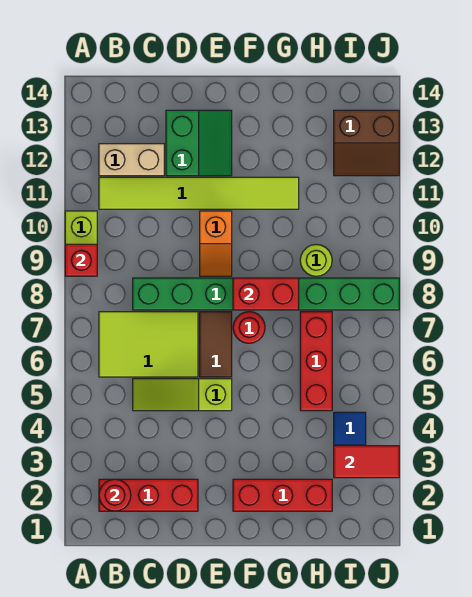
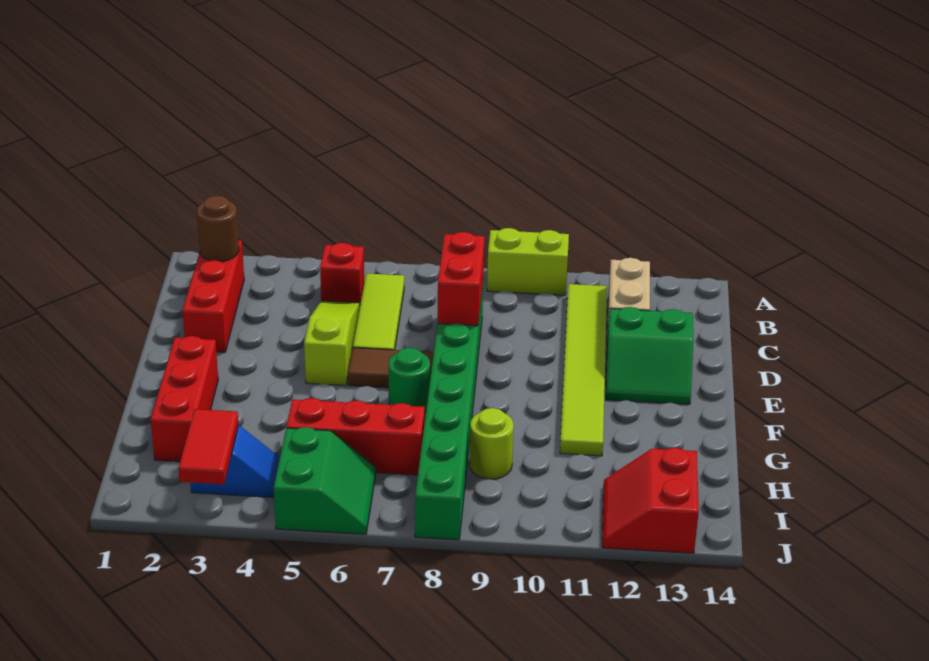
red brick A9 level 2 -> red brick B5 level 1
red round brick B2 level 2 -> brown round brick B2 level 2
lime tile B6:D7 level 1 -> lime tile B6:D6 level 1
orange slope E9:E10 level 1 top 10 -> none
red round brick F7 level 1 -> green round brick F7 level 1
red brick F8:G8 level 2 -> red brick C8:D8 level 2
none -> green slope I5:J6 level 1 top 5
brown slope I12:J13 level 1 top 13 -> red slope I12:J13 level 1 top 13

